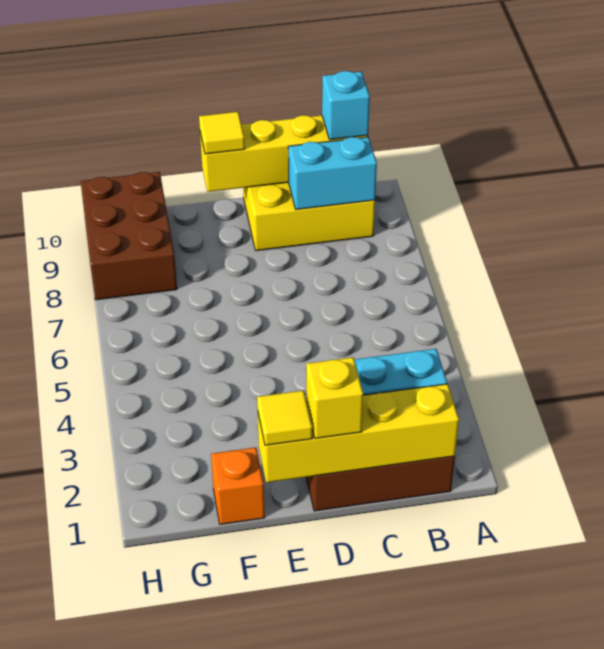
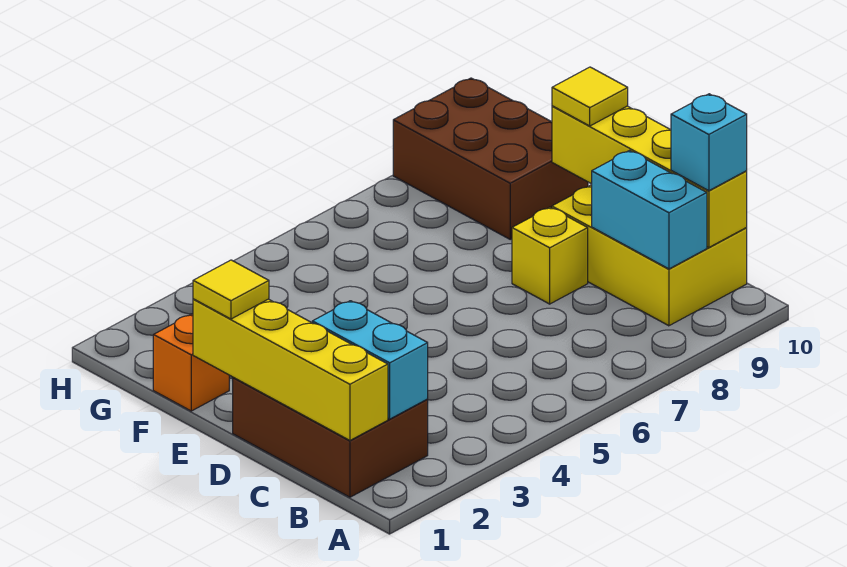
yellow brick D1 level 3 -> yellow brick D8 level 1
brown brick G8:H10 level 1 -> brown brick F9:H10 level 1

